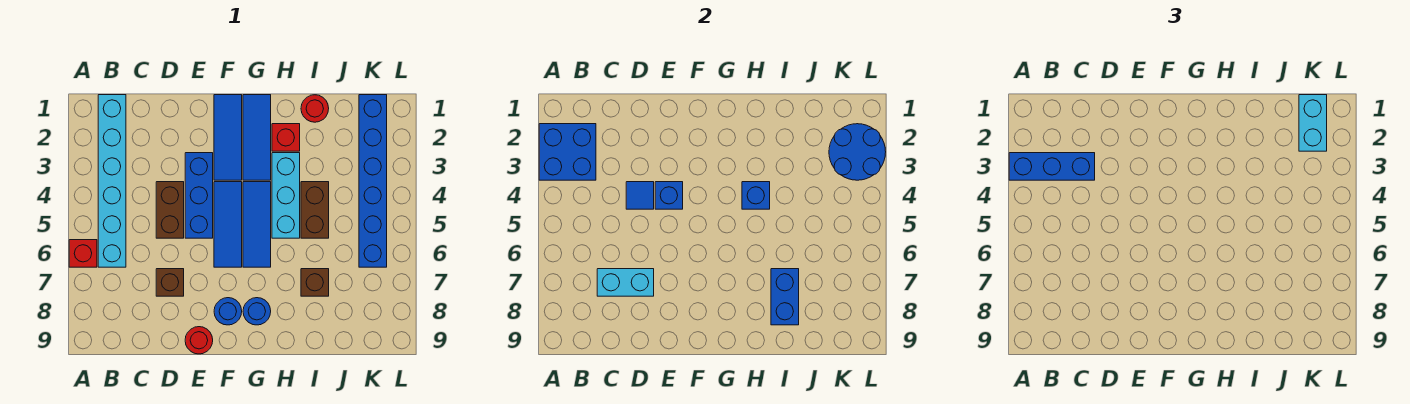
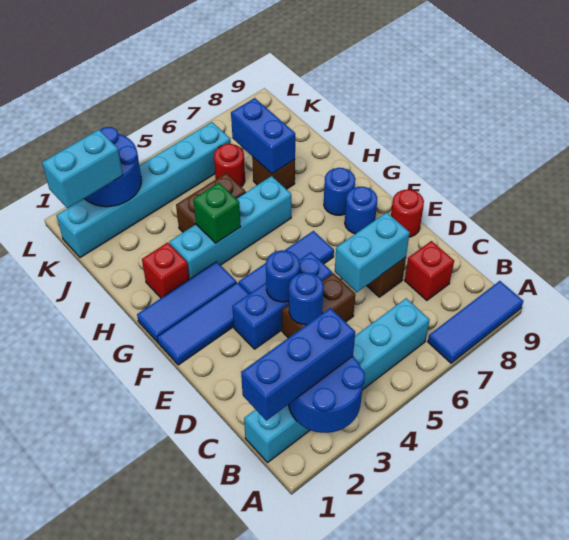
blue brick A2:B3 level 2 -> blue round brick A2:B3 level 2
blue brick A3:C3 level 3 -> blue brick B1:B3 level 3
red brick A6 level 1 -> red brick C8 level 1
cyan brick C7:D7 level 2 -> cyan brick D6:D7 level 2
blue tile D4 level 2 -> blue round brick D4 level 2
blue brick E4 level 2 -> blue round brick E4 level 2
blue tile G4:G6 level 1 -> blue tile A7:A9 level 1
cyan brick H3:H5 level 1 -> cyan brick H3:H6 level 1
blue brick H4 level 2 -> green brick H4 level 2
red round brick I1 level 1 -> red round brick J6 level 1
blue brick I7:I8 level 2 -> blue brick I7:J7 level 2
blue brick K1:K6 level 1 -> cyan brick K1:K6 level 1

